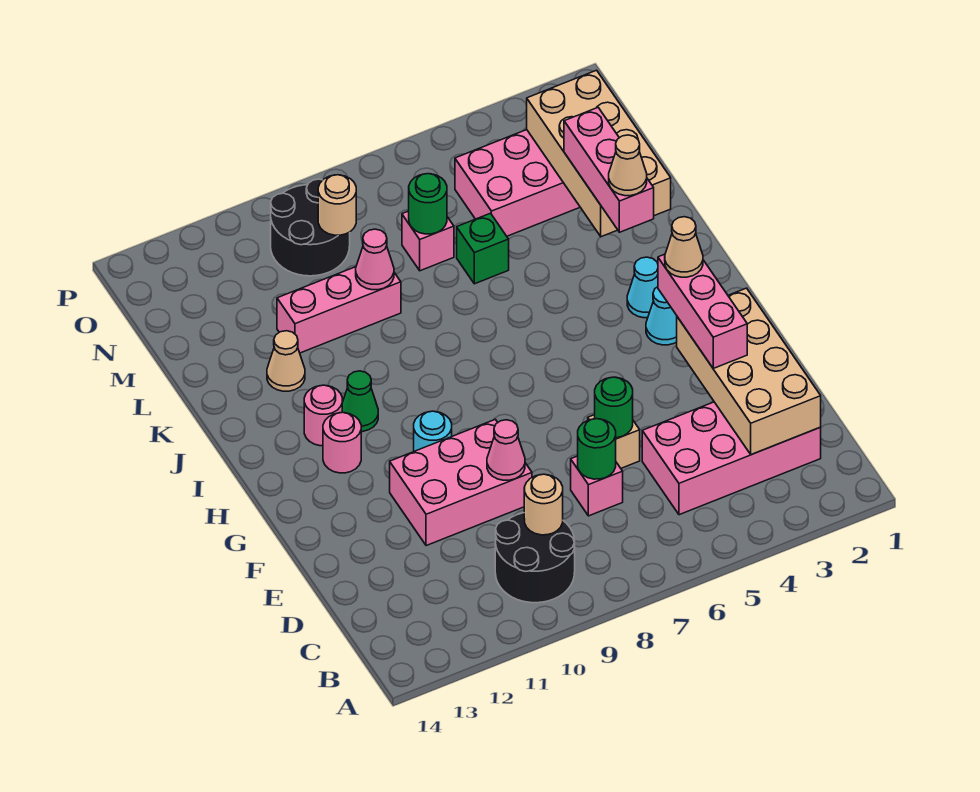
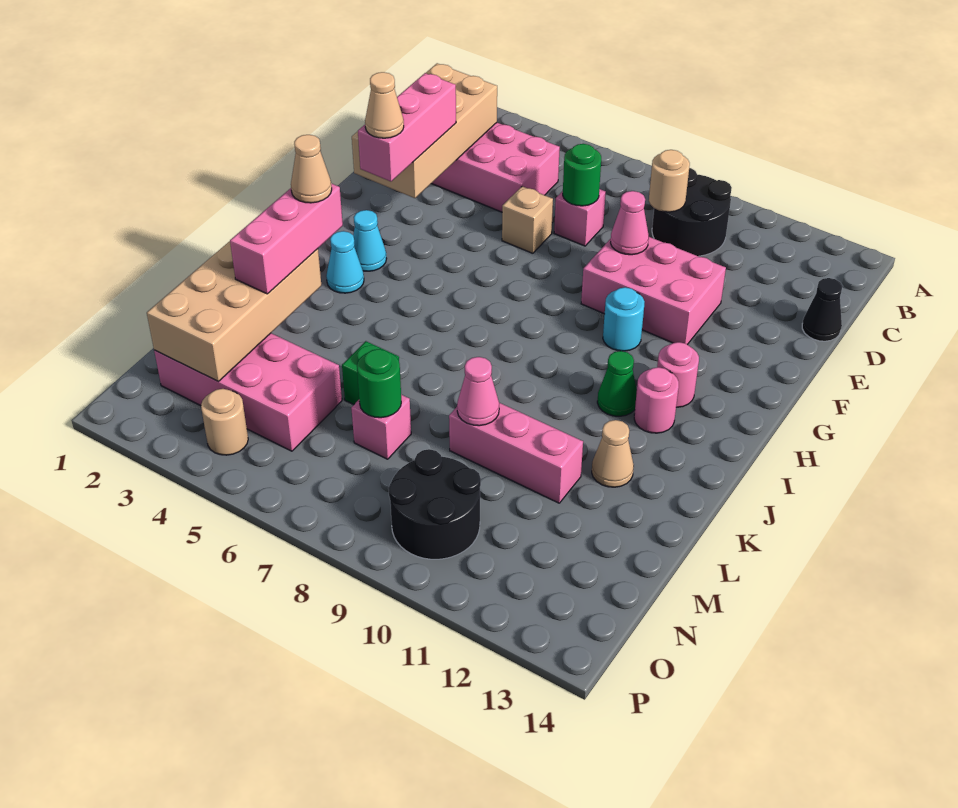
none -> black cone D14 level 1
green round brick E6 level 2 -> none
tan round brick N9 level 2 -> tan round brick O4 level 1

